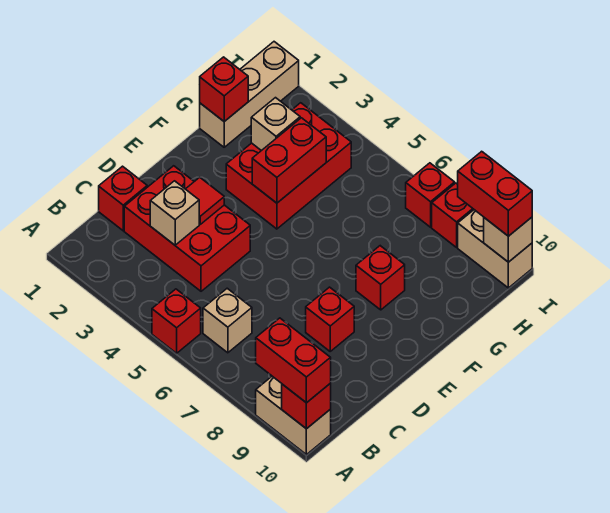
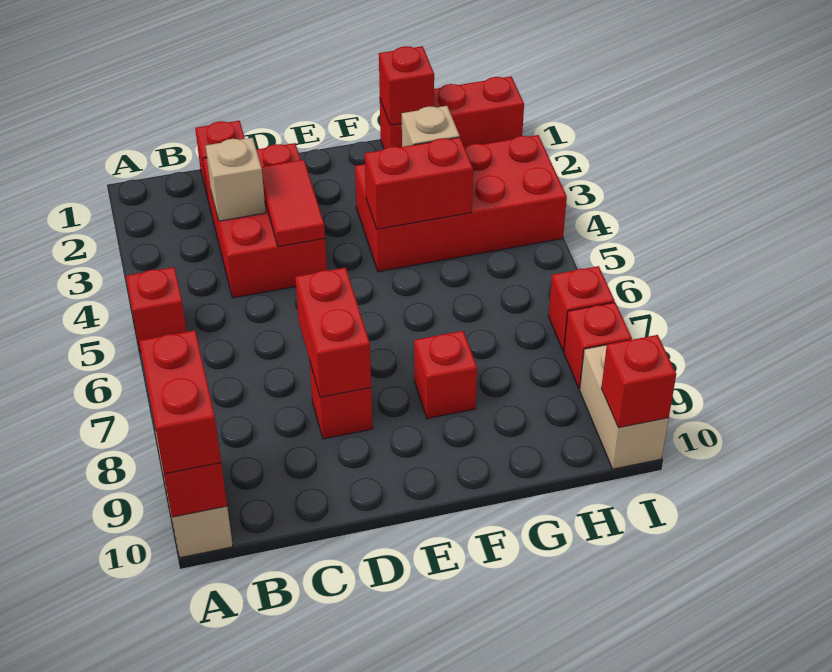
tan brick B6 level 1 -> none
red tile D3 level 2 -> red tile D3:D4 level 2
red brick F3:H4 level 1 -> red brick F3:I4 level 1
tan brick G1:I1 level 1 -> red brick G1:I1 level 1
red brick I9:I10 level 3 -> red brick D7:D8 level 2
tan brick I10 level 2 -> red brick I10 level 2

